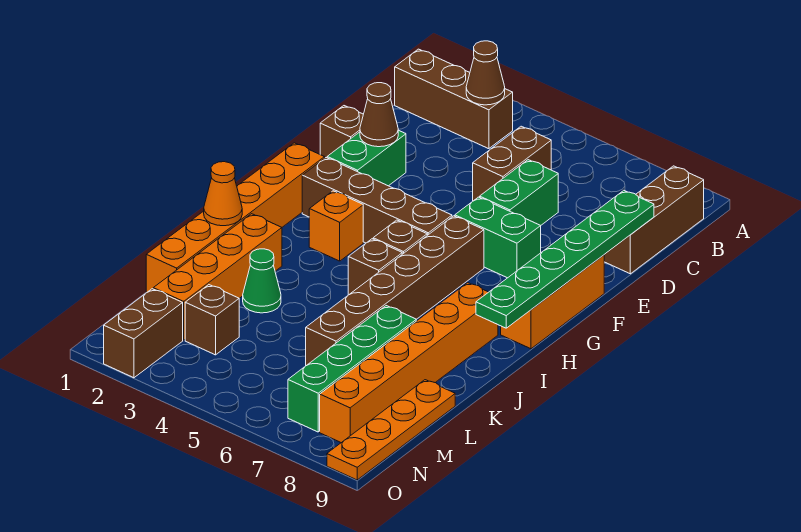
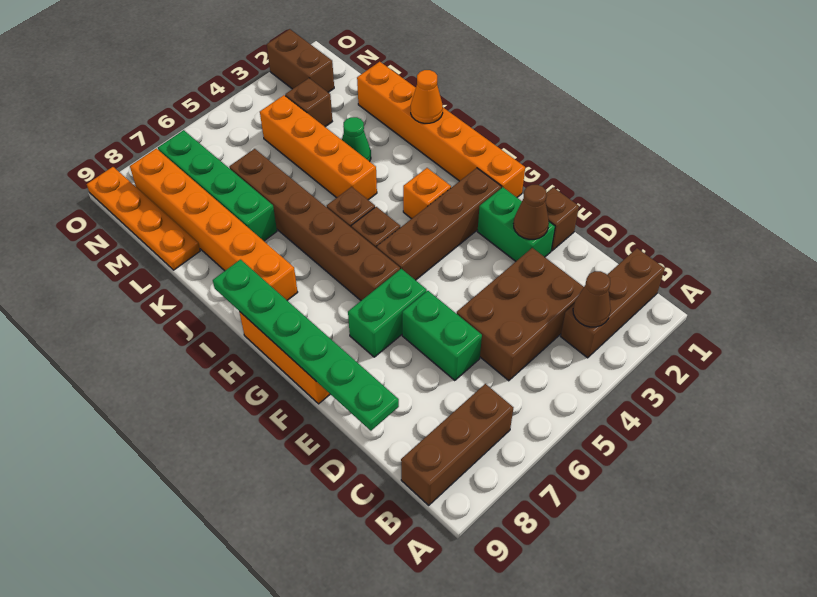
brown brick B9:D9 level 1 -> brown brick B7:B9 level 1
brown brick C5:D5 level 1 -> brown brick C3:D5 level 1
orange brick J2:M2 level 1 -> orange brick J4:M4 level 1

